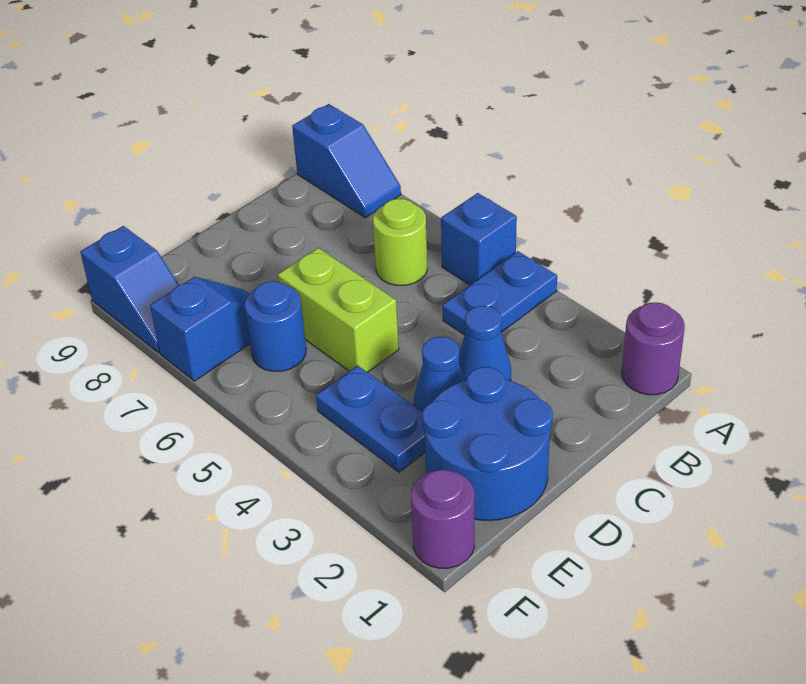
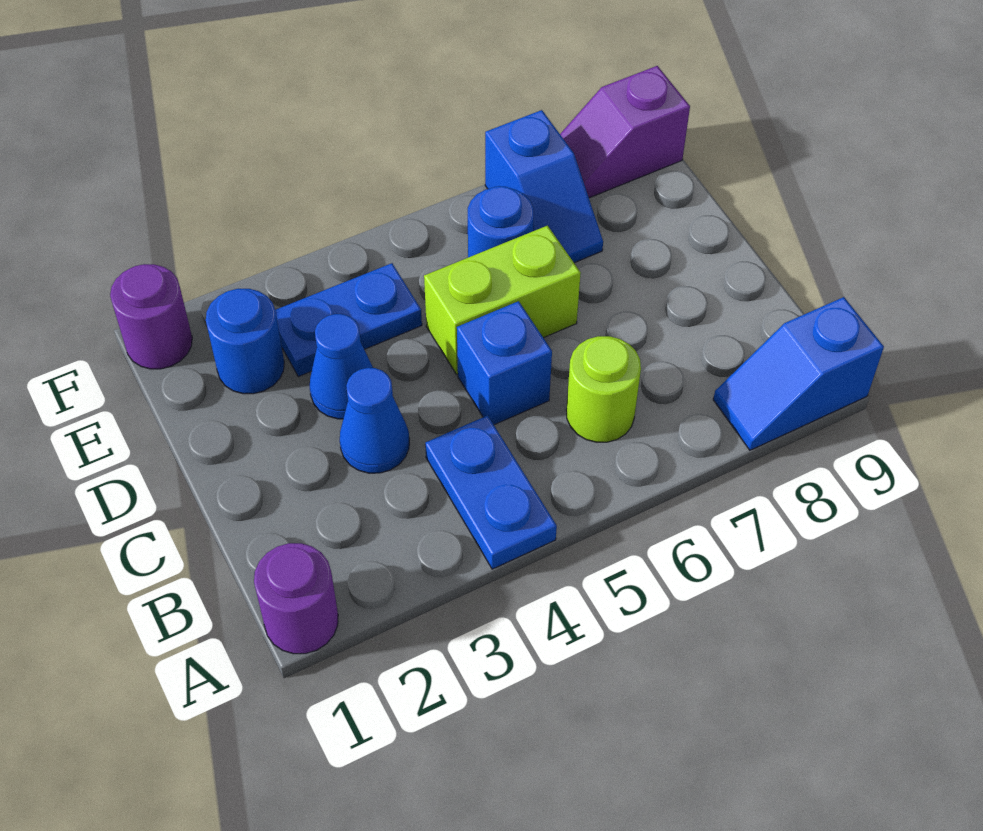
blue brick A5 level 1 -> blue brick C5 level 1
blue round brick D1:E2 level 1 -> blue round brick E2 level 1
blue slope F8:F9 level 1 top 9 -> purple slope F8:F9 level 1 top 9

